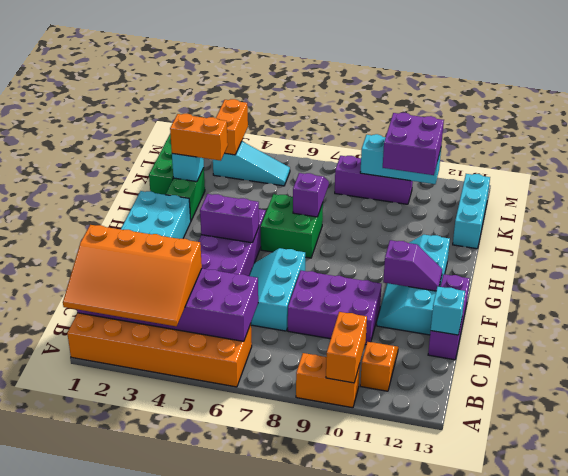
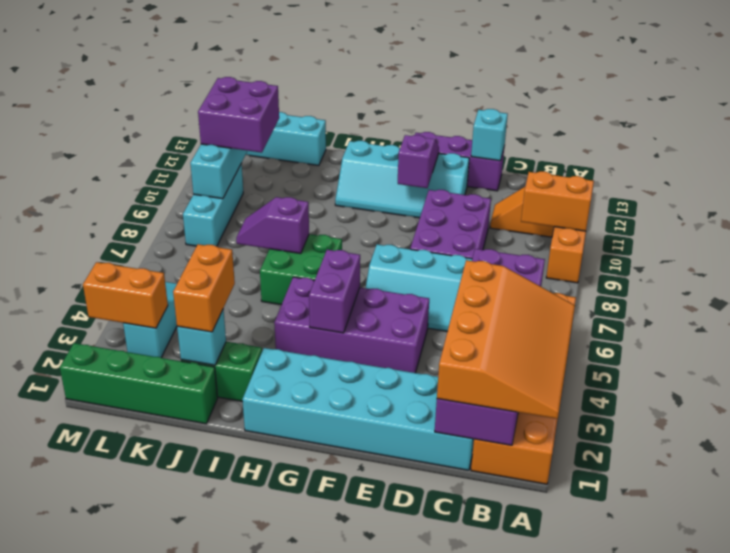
purple brick L8:L10 level 1 -> cyan brick L8:L10 level 1

